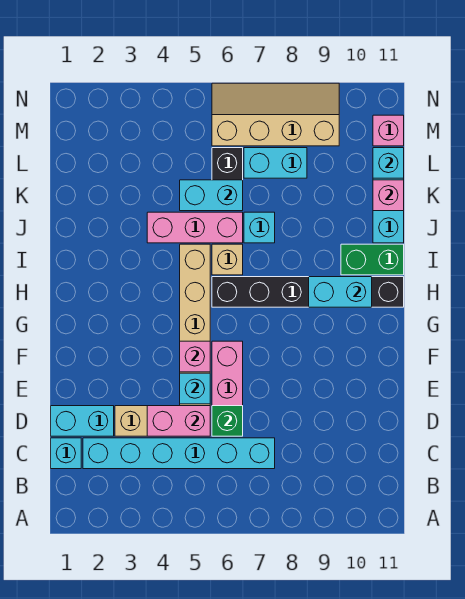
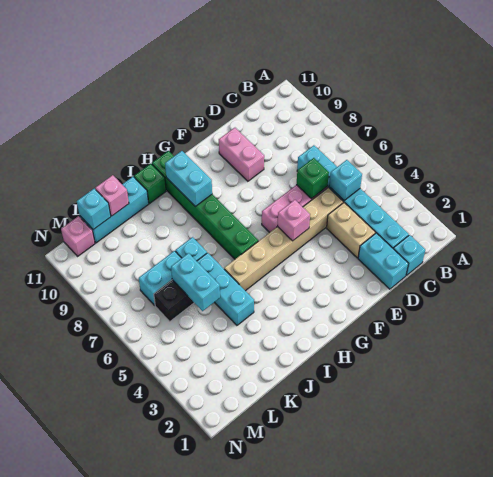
pink brick D4:D5 level 2 -> pink brick E9:E10 level 1
cyan brick E5 level 2 -> cyan brick C5 level 2
black brick H6:H11 level 1 -> green brick H6:H11 level 1
tan brick I6 level 1 -> none
green brick I10:I11 level 1 -> green brick I11 level 1
pink brick J4:J6 level 1 -> cyan brick J4:J6 level 1
cyan brick L7:L8 level 1 -> cyan brick K7:L7 level 1
tan slope M6:N9 level 1 top M -> none

